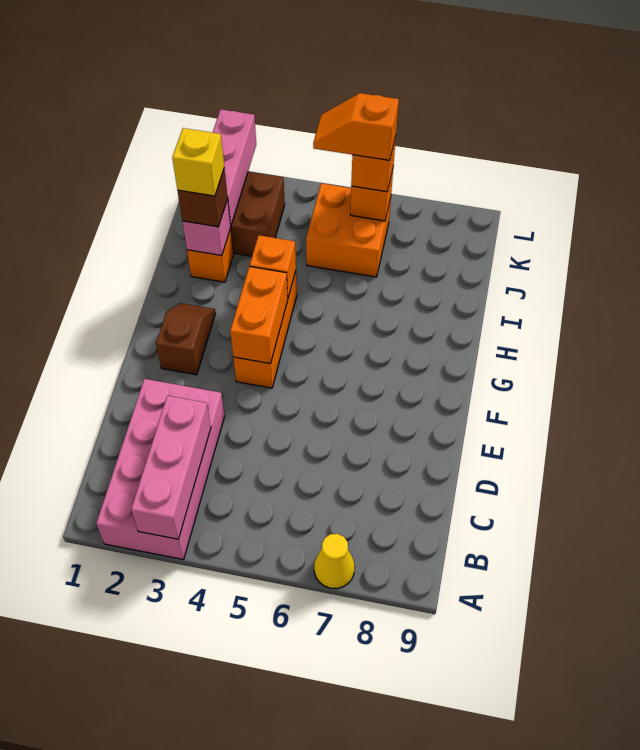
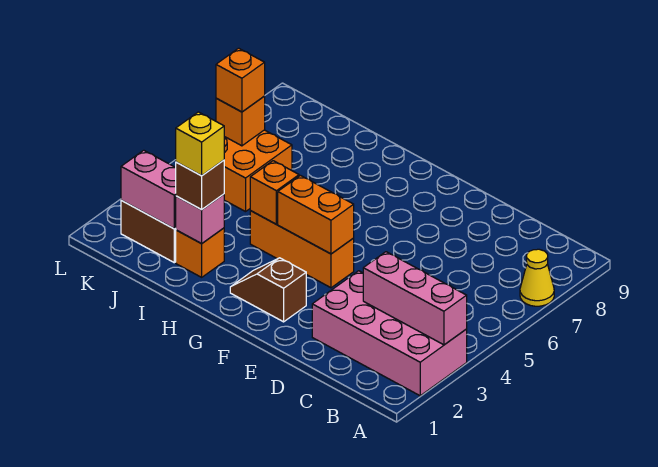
pink brick J2:L2 level 2 -> pink brick J2:K2 level 2
orange slope K5:K6 level 4 top 6 -> none

